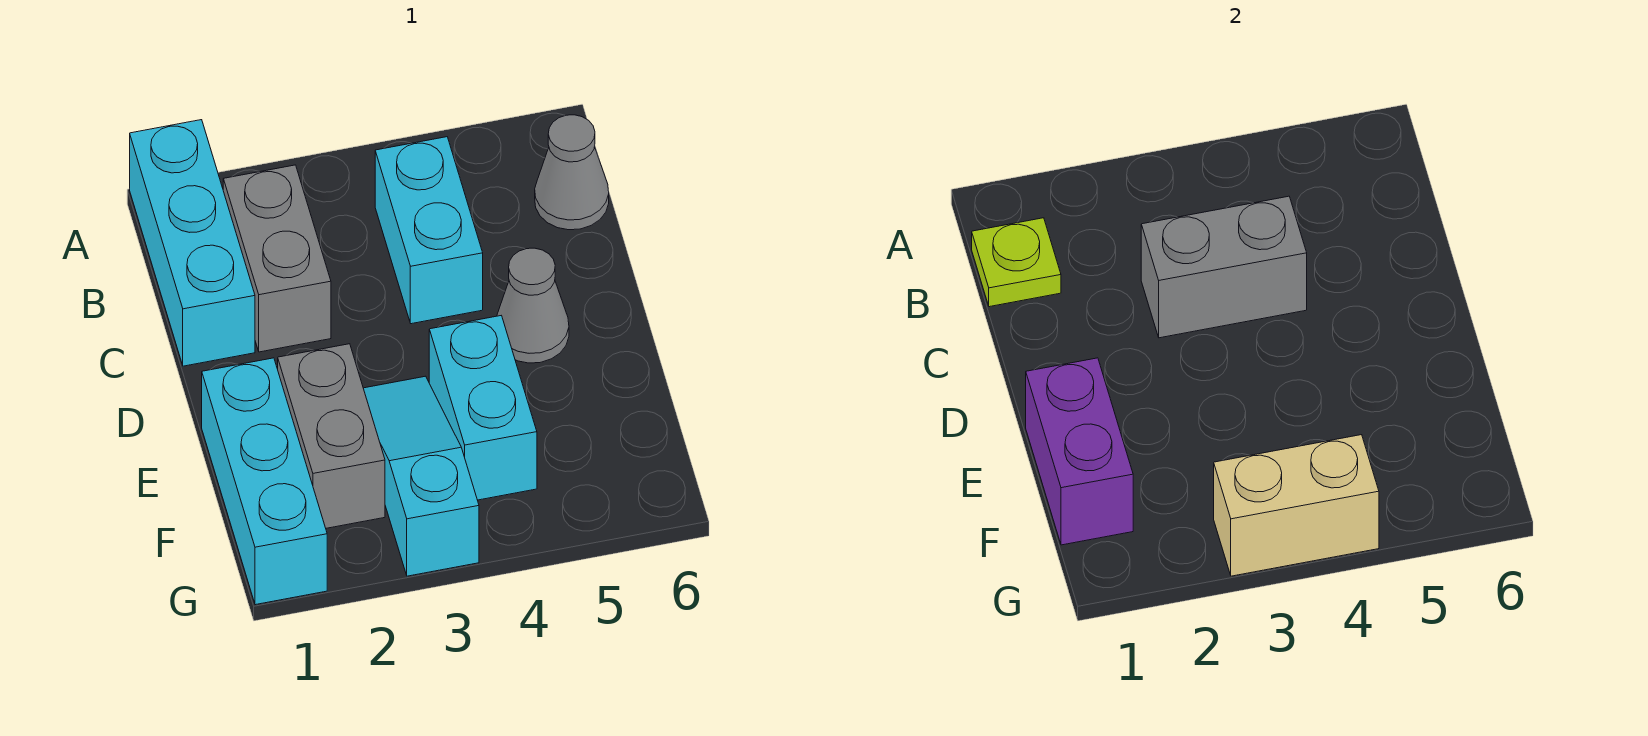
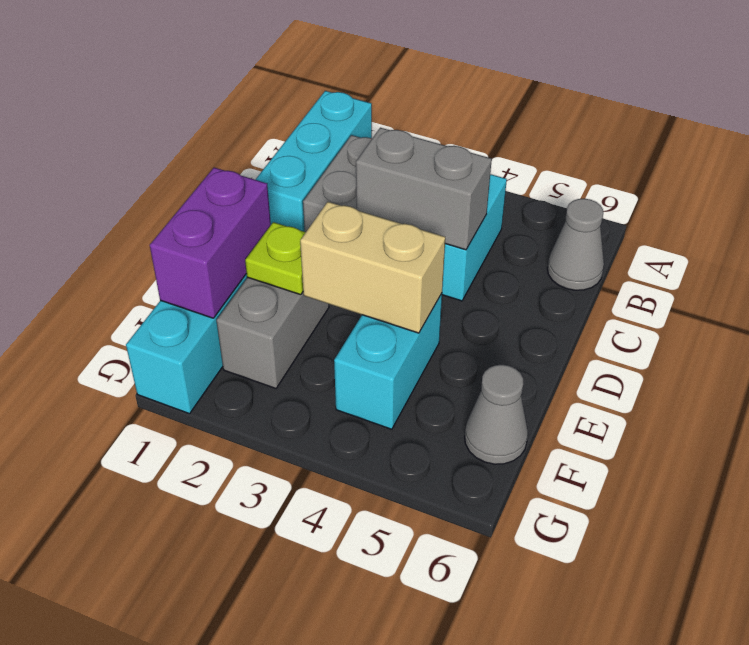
lime plate B1 level 2 -> lime plate E2 level 2
grey cone D5 level 1 -> grey cone F6 level 1
cyan slope E3:G3 level 1 top G -> none
tan brick G3:G4 level 2 -> tan brick E3:E4 level 2

